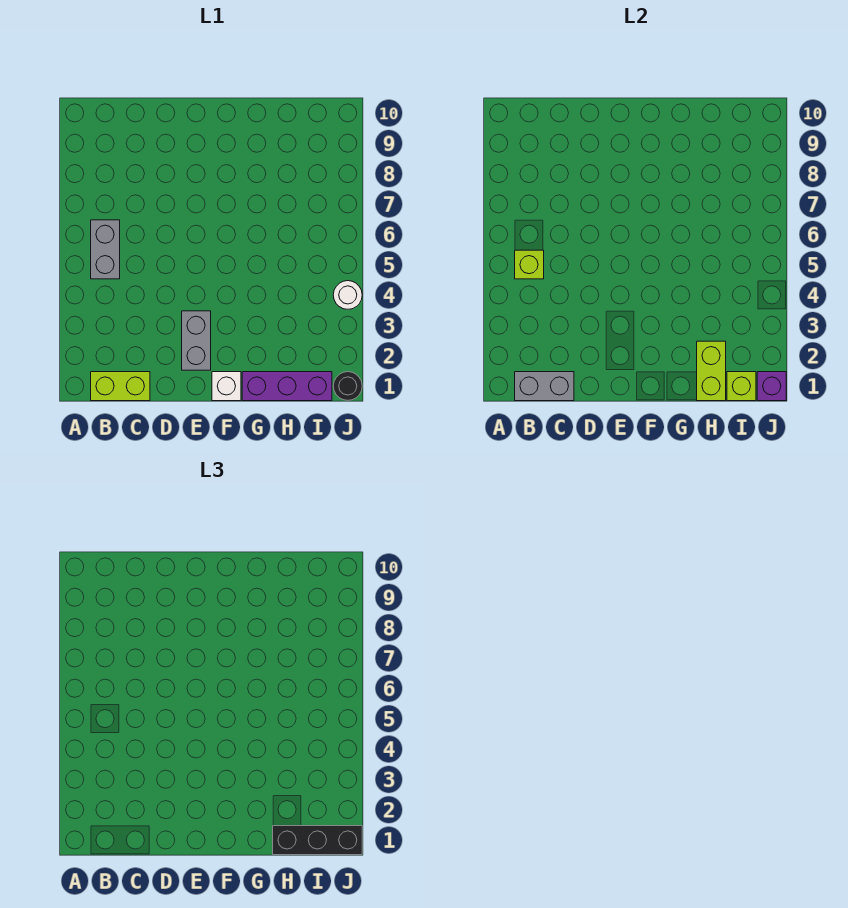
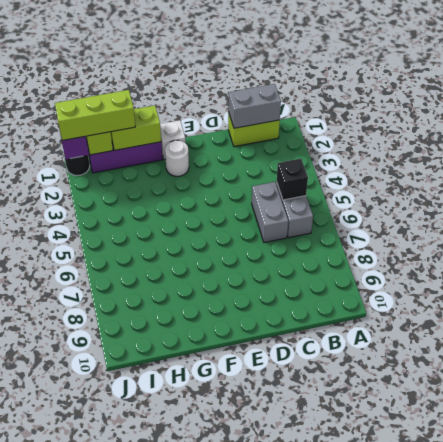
lime brick B5 level 2 -> black brick B5 level 2
grey brick E2:E3 level 1 -> grey brick C5:C6 level 1
lime brick H1:H2 level 2 -> lime brick G1:H1 level 2
black brick H1:J1 level 3 -> lime brick H1:J1 level 3
white round brick J4 level 1 -> white round brick F2 level 1

